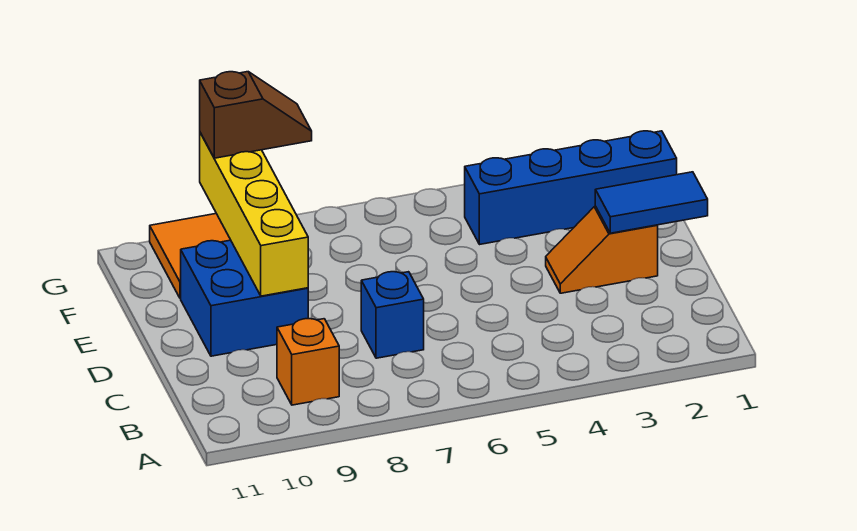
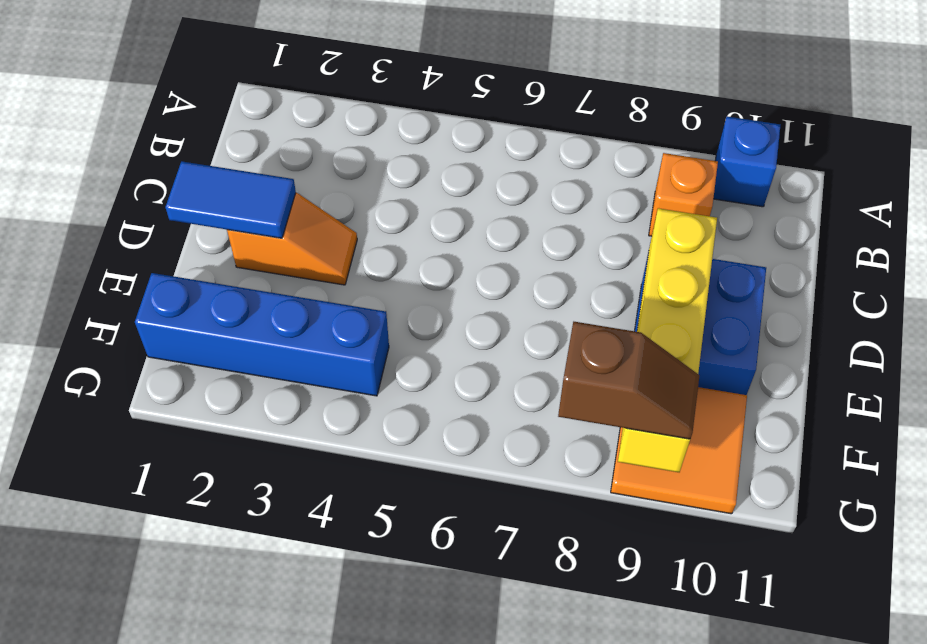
blue brick C7 level 1 -> blue brick A10 level 1
brown slope G8:G9 level 3 top 9 -> brown slope G8:G9 level 3 top 8

